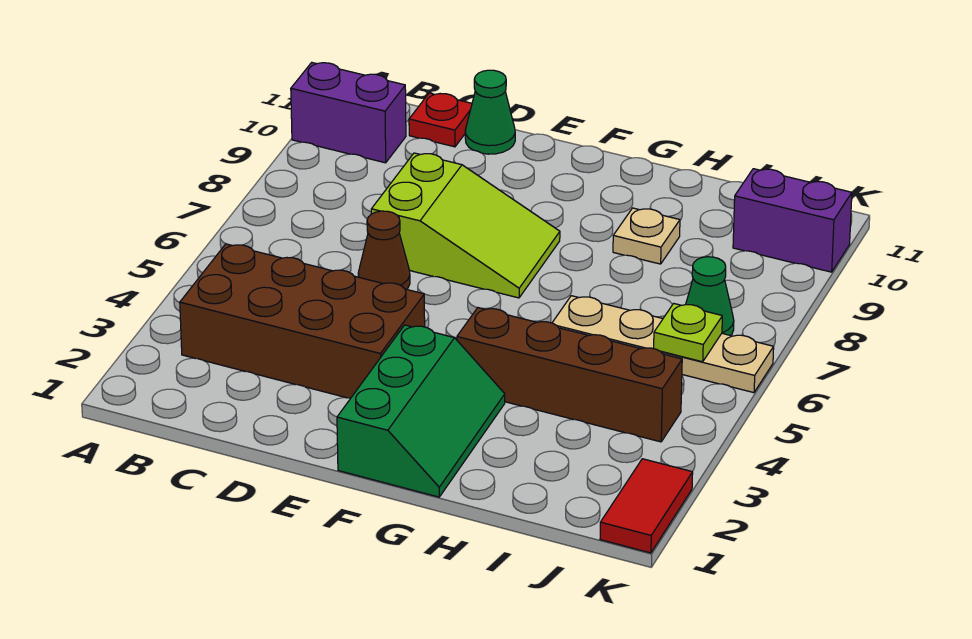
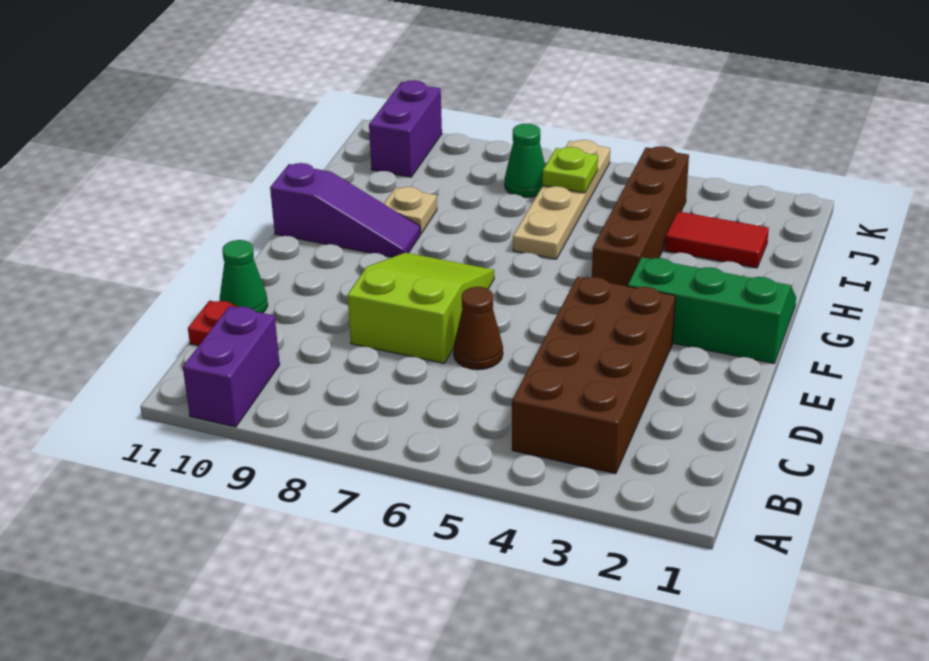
none -> purple slope G9:G11 level 1 top 11
red tile K1:K2 level 1 -> red tile I2:I3 level 1

